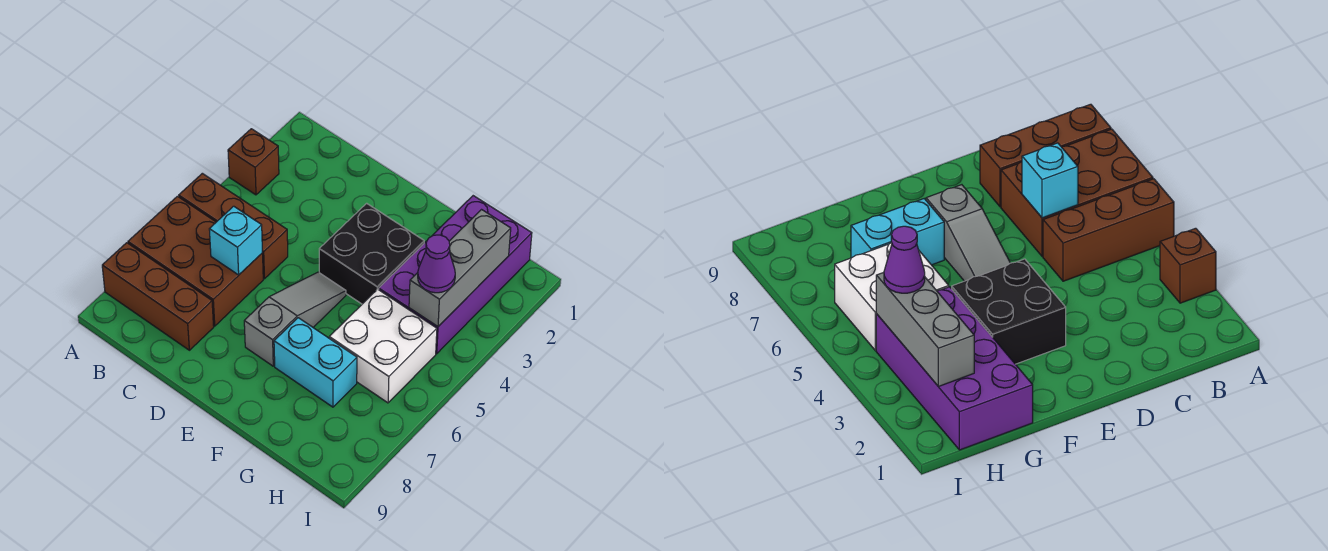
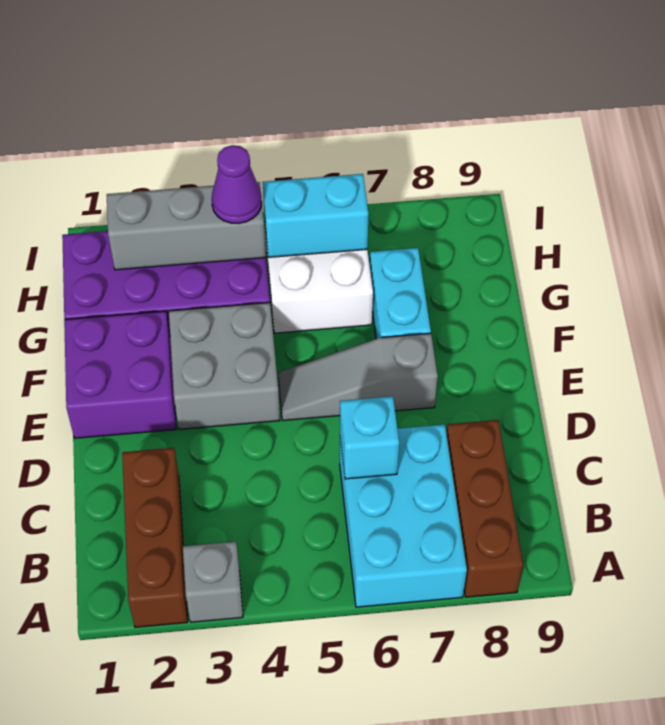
brown brick A3 level 1 -> grey brick A3 level 1
brown brick A5:C5 level 1 -> brown brick A2:C2 level 1
brown brick A6:C7 level 1 -> cyan brick A6:C7 level 1
none -> purple brick E1:F2 level 1
black brick E3:F4 level 1 -> grey brick E3:F4 level 1
none -> cyan brick H5:H6 level 2

